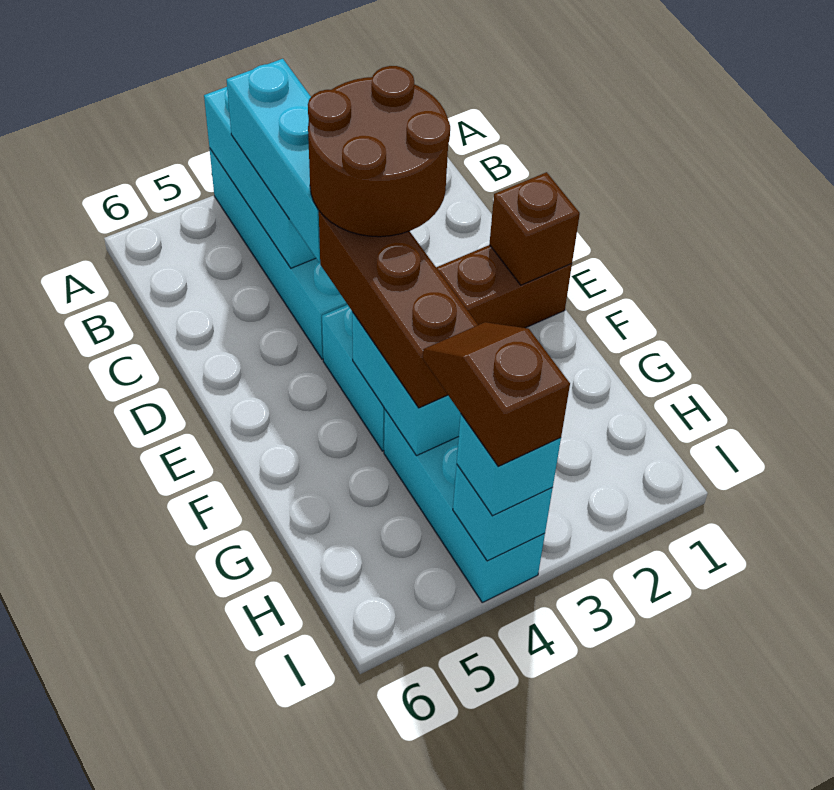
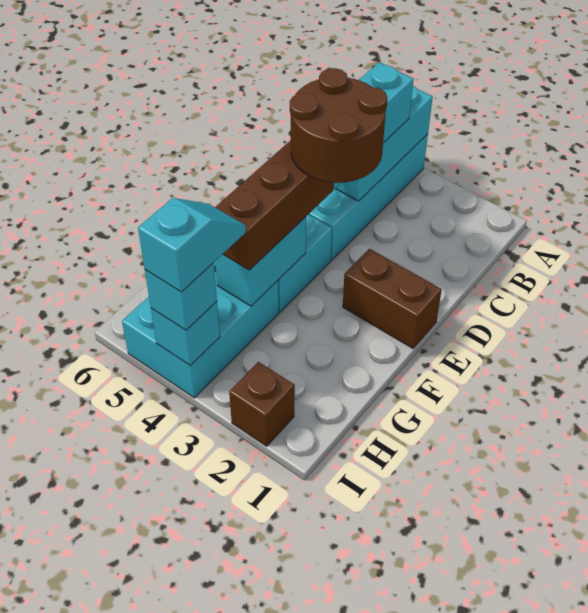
brown brick E1 level 2 -> brown brick I2 level 1
cyan brick G4:I4 level 1 -> cyan brick G4:I5 level 1
brown slope H4:I4 level 4 top I -> cyan slope H4:I4 level 4 top I

